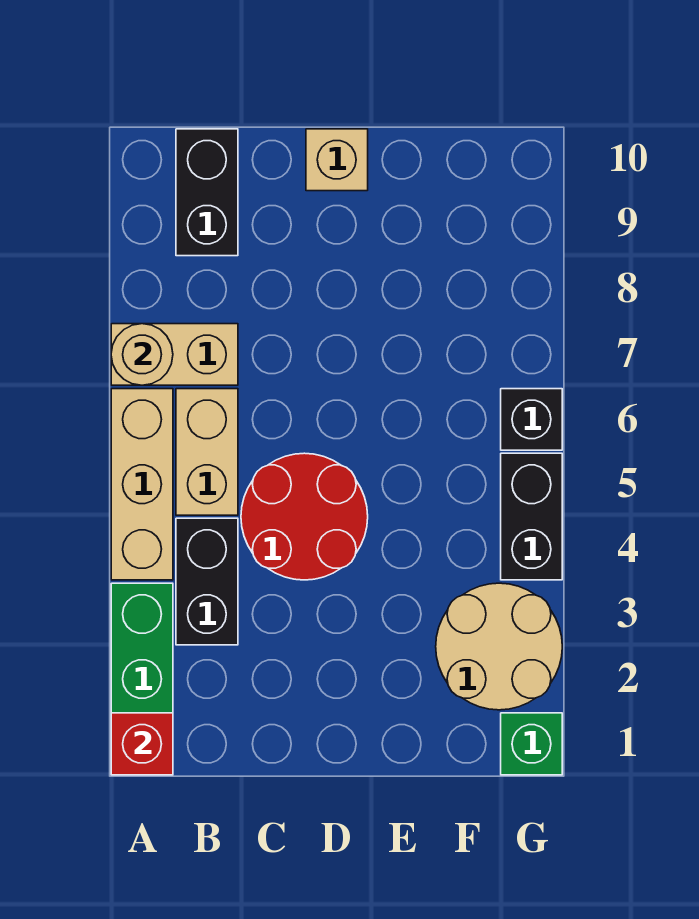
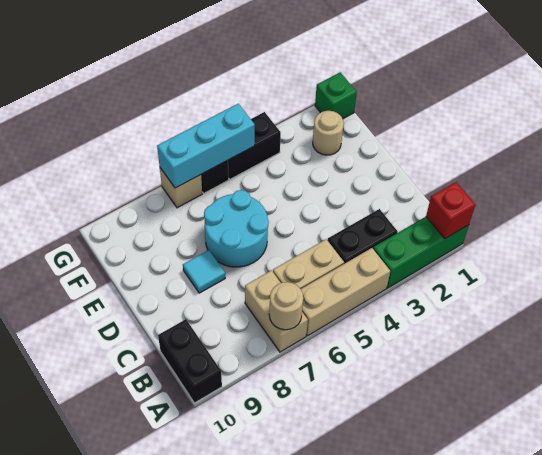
black brick B9:B10 level 1 -> black brick A10:B10 level 1
red round brick C4:D5 level 1 -> none
none -> cyan round brick D6:E7 level 1
none -> cyan tile D8 level 1
tan brick D10 level 1 -> tan brick G7 level 1
tan round brick F2:G3 level 1 -> tan round brick F2 level 1
none -> cyan brick G5:G7 level 2

